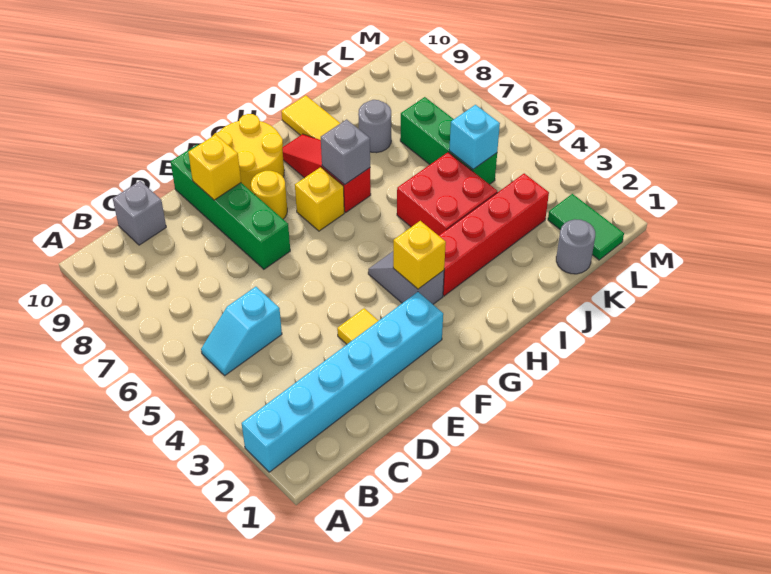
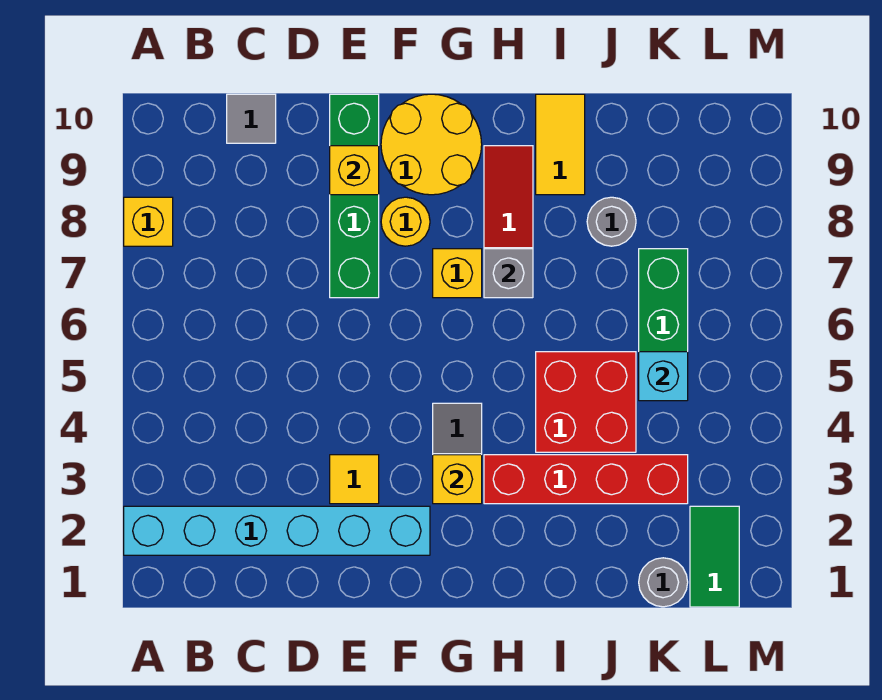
none -> yellow brick A8 level 1
cyan slope B5:C5 level 1 top C -> none
grey brick C10 level 1 -> grey tile C10 level 1

